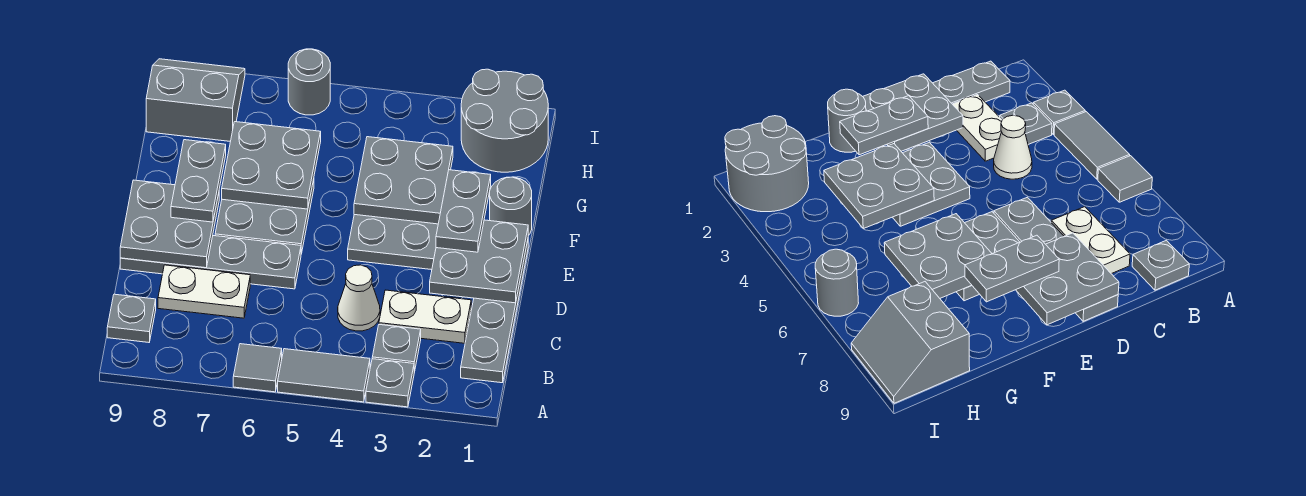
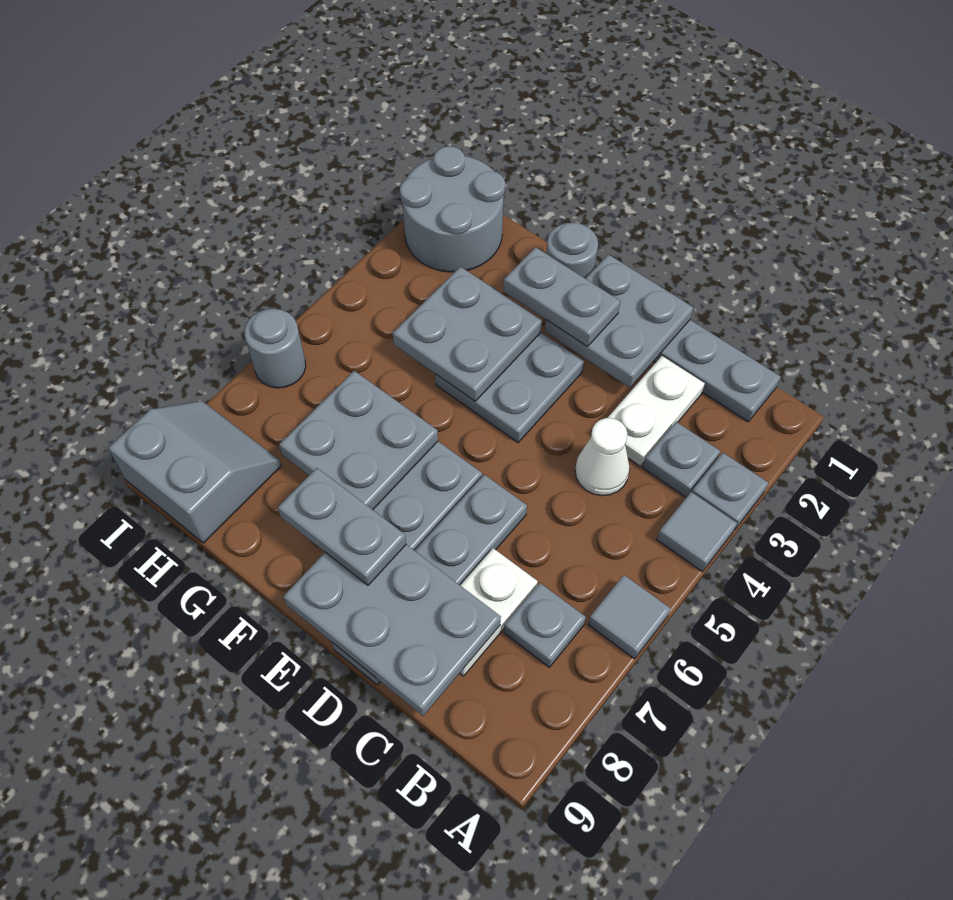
grey tile A4:A5 level 1 -> grey tile A4 level 1
grey plate B9 level 1 -> grey plate B7 level 1
grey plate D8:E9 level 2 -> grey plate C8:E9 level 2
grey slope H8:I9 level 1 top H -> grey slope H8:I9 level 1 top 9

